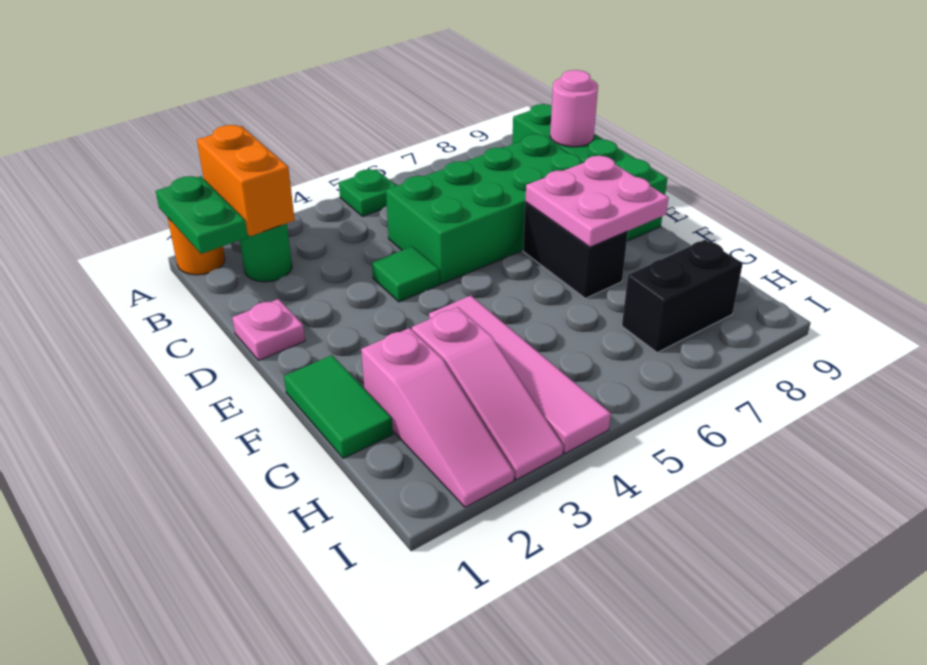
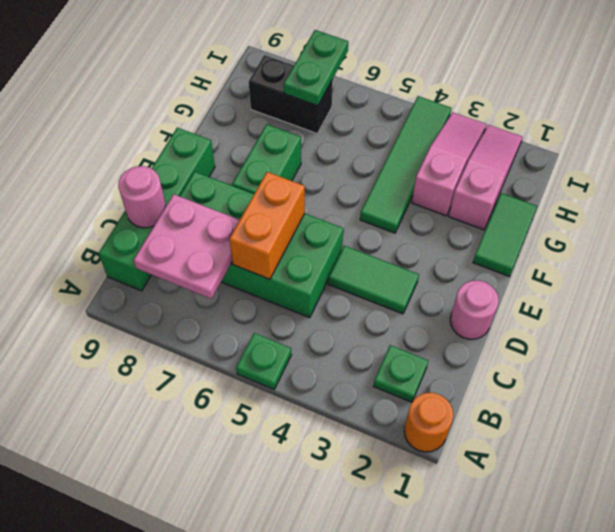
green plate A1:B1 level 2 -> green plate H7:I7 level 2
orange brick A2:B2 level 2 -> orange brick C6:D6 level 2
green round brick B2 level 1 -> green plate B2 level 1
pink plate D1 level 1 -> pink round brick D1 level 1
green tile D4 level 1 -> green tile D3:D4 level 1
black brick E7:F7 level 1 -> green brick E7:F7 level 1
pink plate E7:F8 level 2 -> pink plate B7:C8 level 2
pink tile F4:I4 level 1 -> green tile F4:I4 level 1

